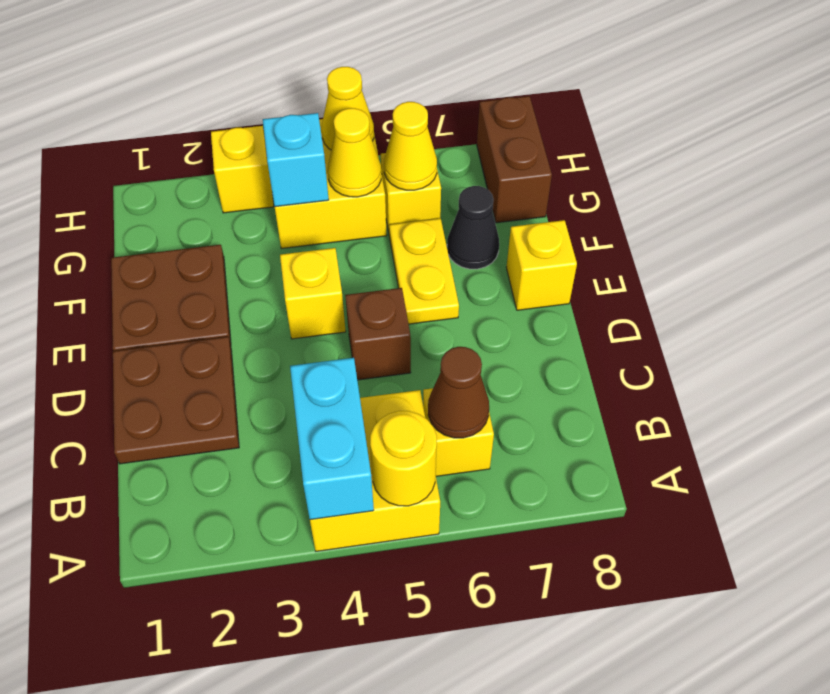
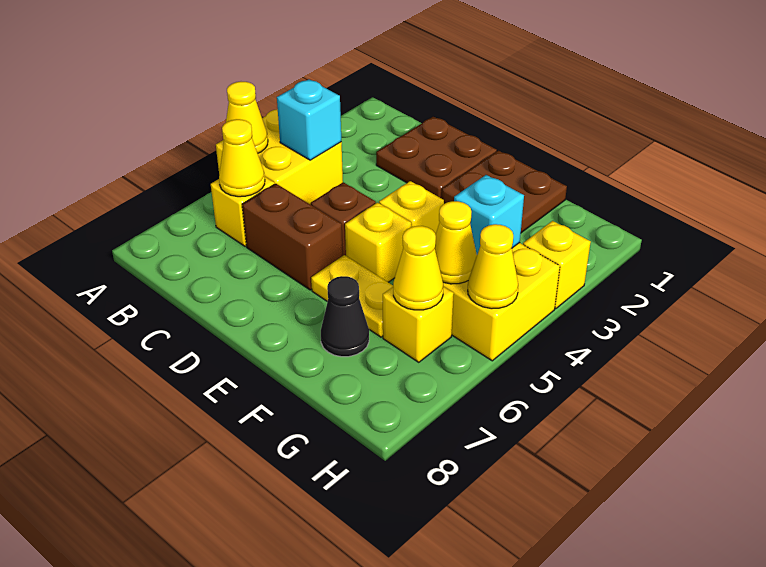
cyan brick A4:B4 level 2 -> cyan brick B4 level 2
yellow round brick A5 level 2 -> yellow cone A5 level 2
brown cone B6 level 2 -> yellow cone B6 level 2
yellow brick E8 level 1 -> yellow brick E5 level 1
brown brick G8:H8 level 1 -> brown brick C6:D6 level 1

